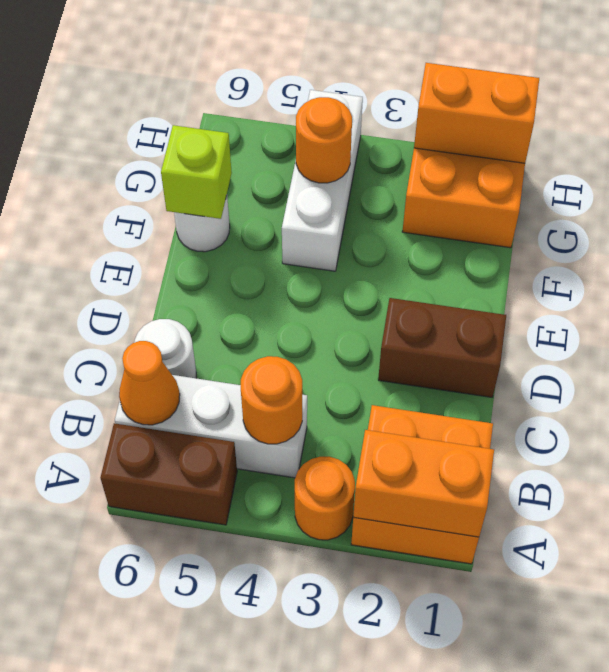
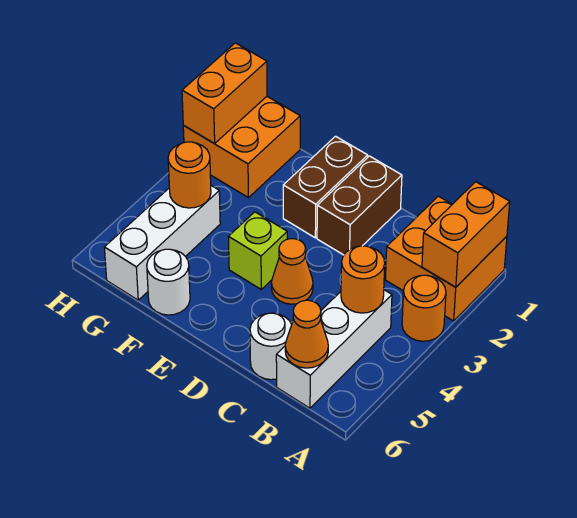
brown brick A5:A6 level 1 -> brown brick E1:E2 level 1
none -> orange cone D4 level 1
white brick F4:H4 level 1 -> white brick G4:G6 level 1
lime brick F6 level 2 -> lime brick E4 level 1

